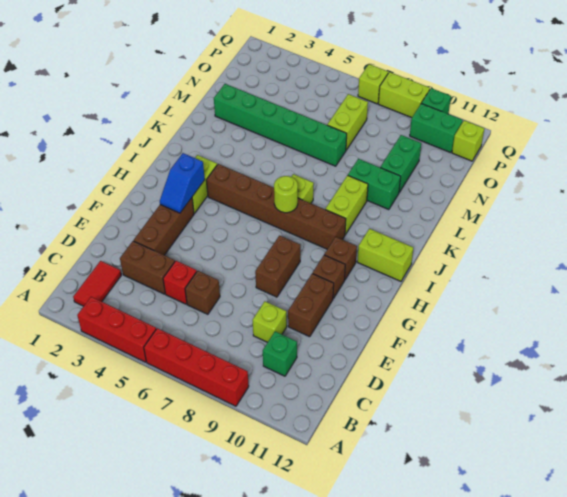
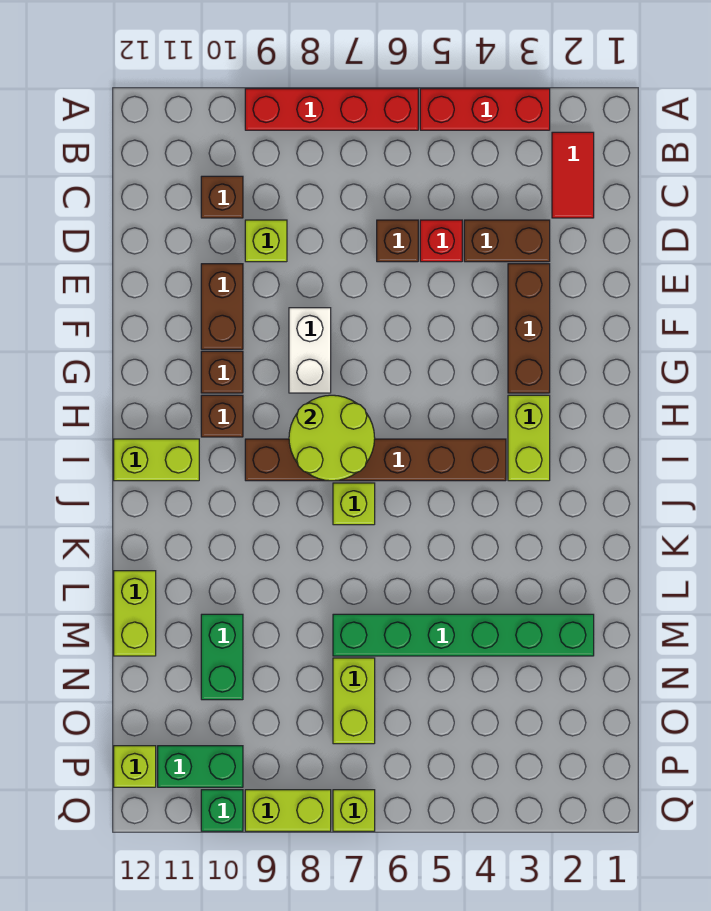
green brick C10 level 1 -> brown brick C10 level 1
brown brick F8:G8 level 1 -> white brick F8:G8 level 1
blue slope G3:H3 level 2 top H -> none
lime round brick I7 level 2 -> lime round brick H7:I8 level 2
lime brick J9:K9 level 1 -> lime brick L12:M12 level 1
green brick L9:L10 level 1 -> none

